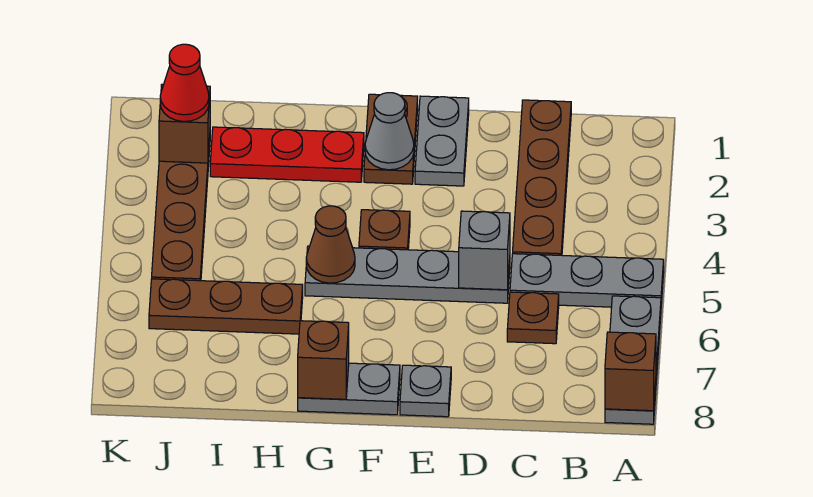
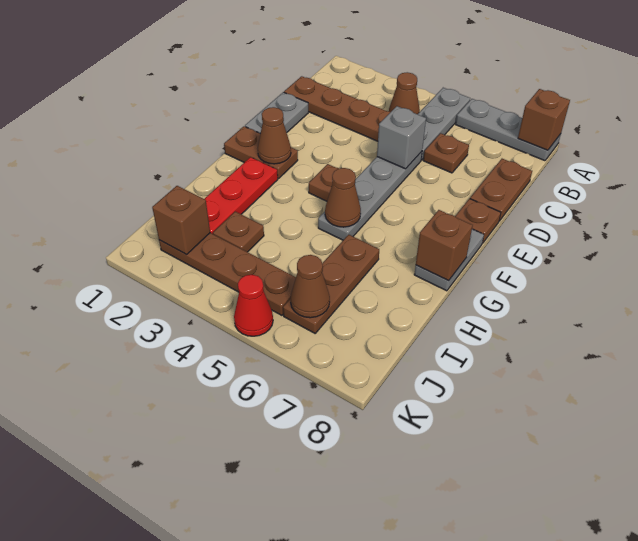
none -> brown cone B4 level 1
none -> brown plate C8:D8 level 1
grey plate E1:E2 level 1 -> grey plate D1:E1 level 1
grey plate E8 level 1 -> brown plate E8 level 1
grey cone F2 level 2 -> brown cone F2 level 2
none -> brown plate I3 level 1
red cone J2 level 3 -> red cone K5 level 1
none -> brown cone J6 level 2

